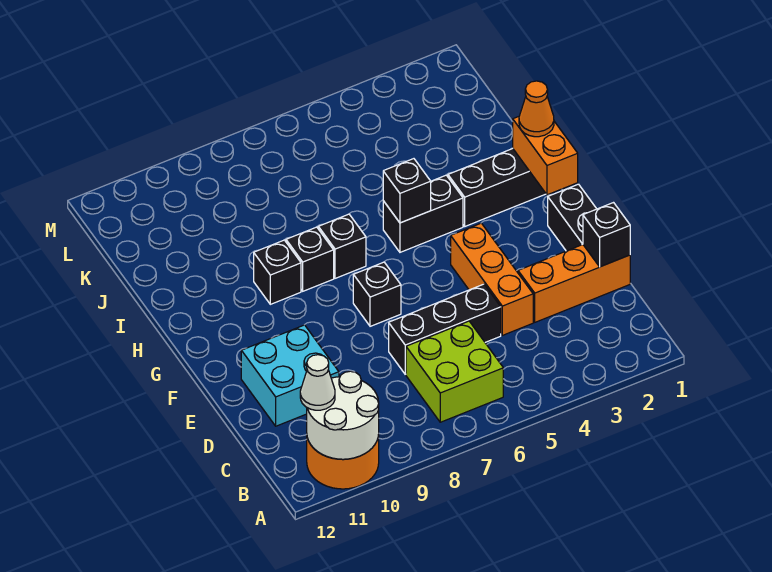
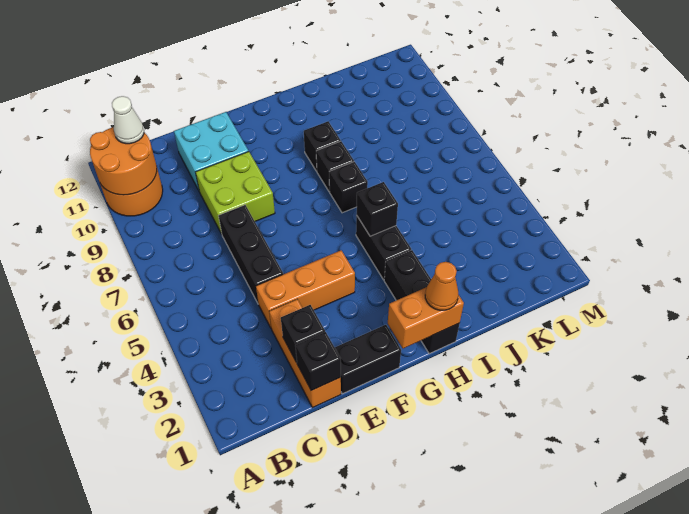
white round brick A10:B11 level 2 -> orange round brick A10:B11 level 2
lime brick B6:C7 level 1 -> lime brick D8:E9 level 1
black brick F7 level 1 -> black brick D2 level 2

